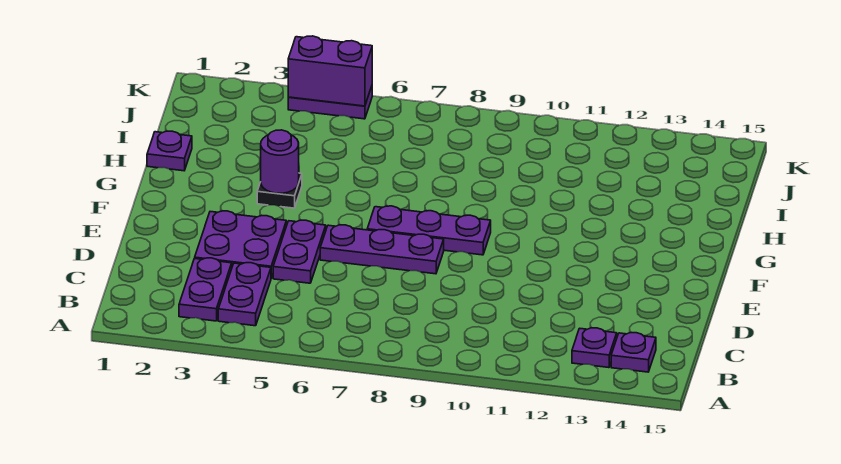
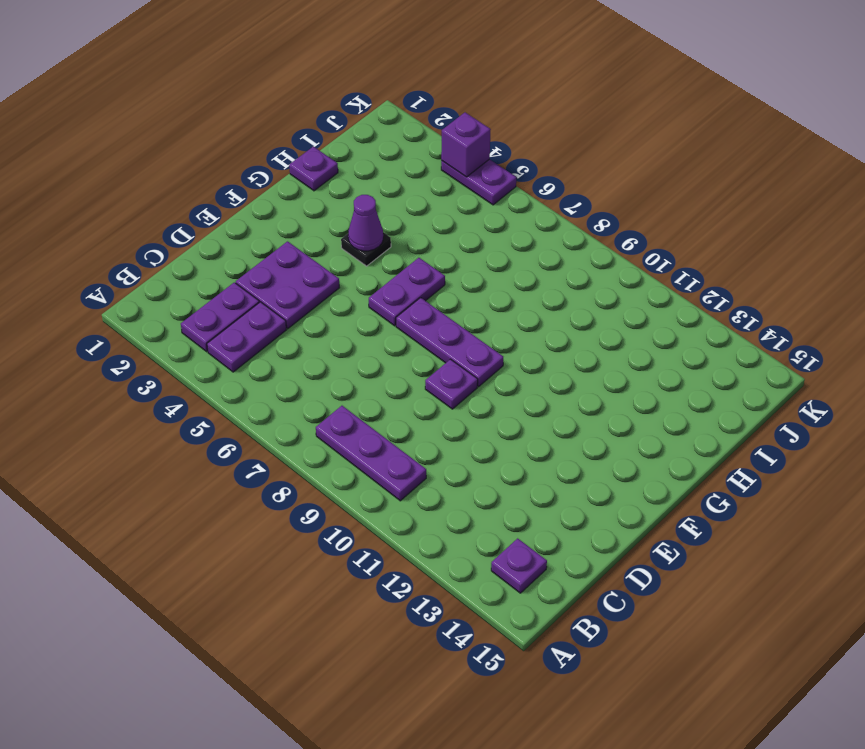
purple plate B13 level 1 -> purple plate E9 level 1
purple plate D5:E5 level 1 -> purple plate F6:G6 level 1
purple plate E6:E8 level 1 -> purple plate B8:B10 level 1
purple round brick G4 level 2 -> purple cone G4 level 2
purple brick K4:K5 level 2 -> purple brick K4 level 2

